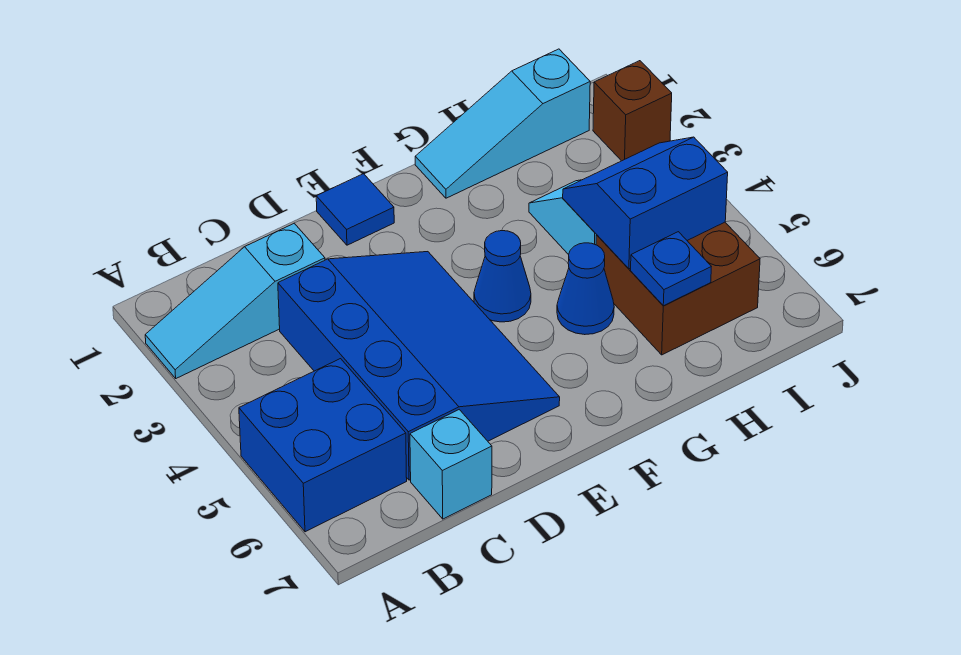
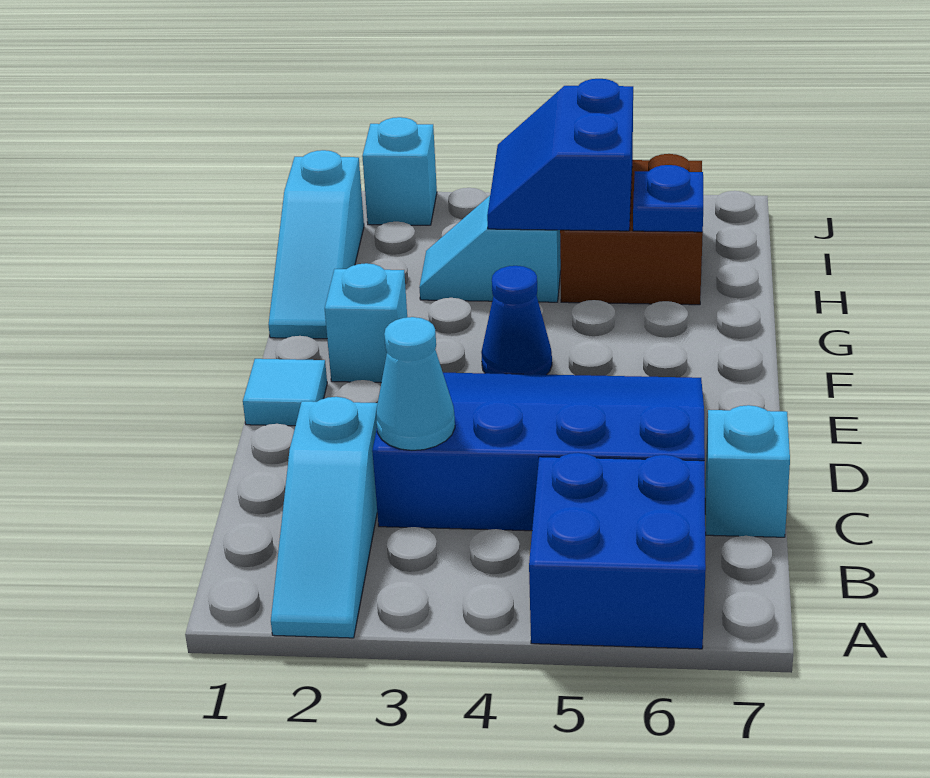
none -> cyan cone C3 level 2
blue tile E1 level 1 -> cyan tile E1 level 1
none -> cyan brick F2 level 1
blue cone G5 level 1 -> none
brown brick J2 level 1 -> cyan brick J2 level 1

